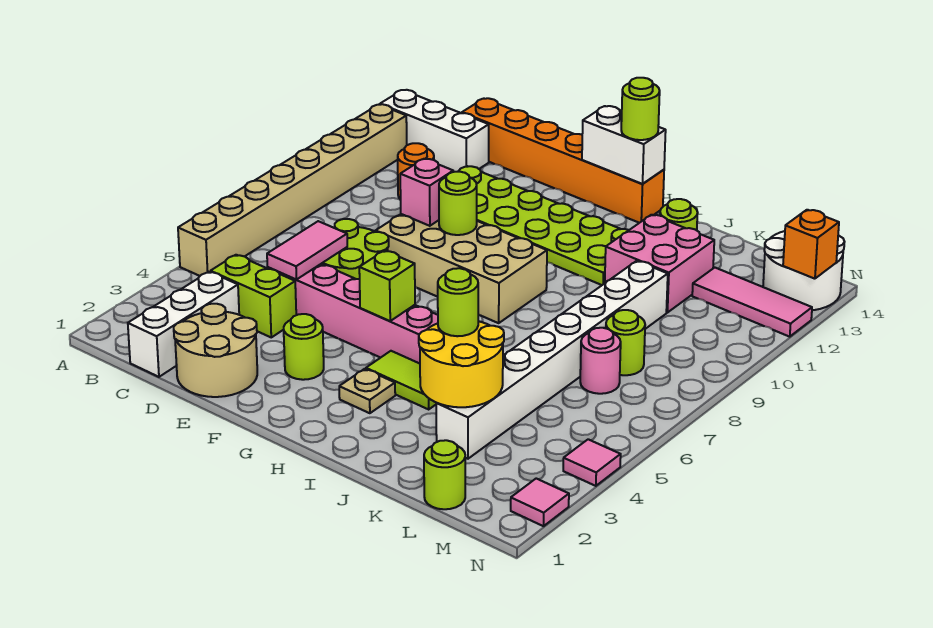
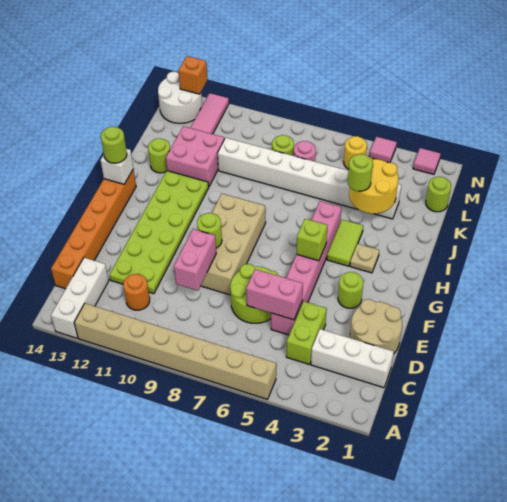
pink tile D5:D6 level 2 -> pink brick D5:D6 level 2
pink brick E9 level 2 -> pink brick D9:E9 level 2
white brick G14:H14 level 2 -> white brick H14 level 2
none -> yellow round brick M5 level 1

